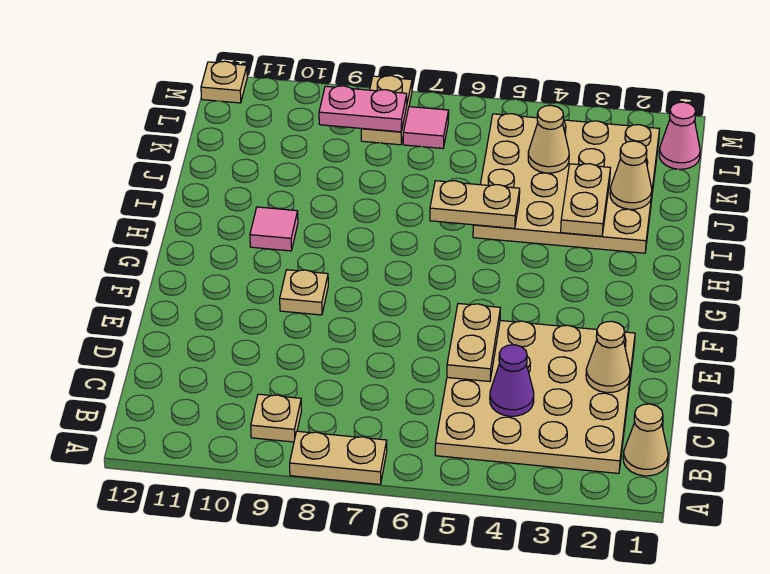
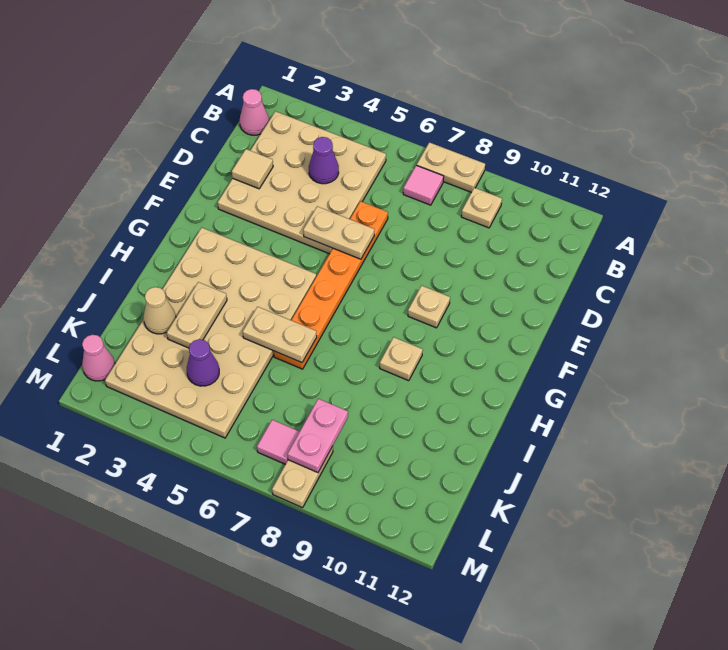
tan cone B1 level 1 -> pink cone B1 level 1
tan cone D2 level 2 -> tan tile D2 level 2
tan plate D5:E5 level 2 -> tan plate E5:E6 level 2
none -> orange plate D6:I6 level 1
pink tile H10 level 1 -> pink tile B7 level 1
tan plate I2:L5 level 1 -> tan plate G2:L5 level 1
tan cone K4 level 2 -> purple cone K4 level 2
pink plate L8:L9 level 2 -> pink plate K8:L8 level 2
tan plate M12 level 1 -> tan plate H9 level 1

